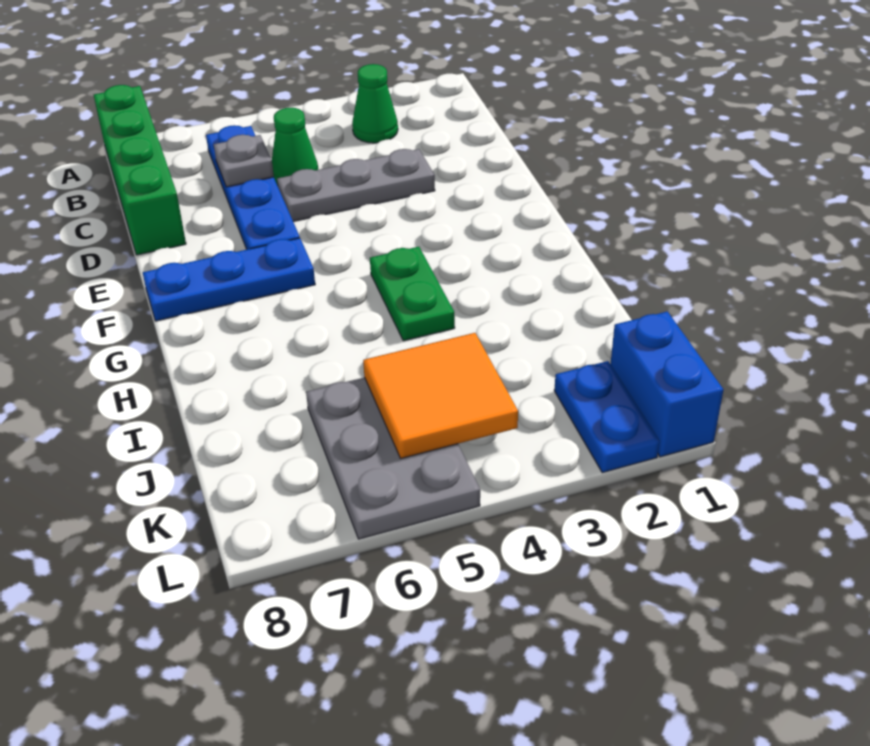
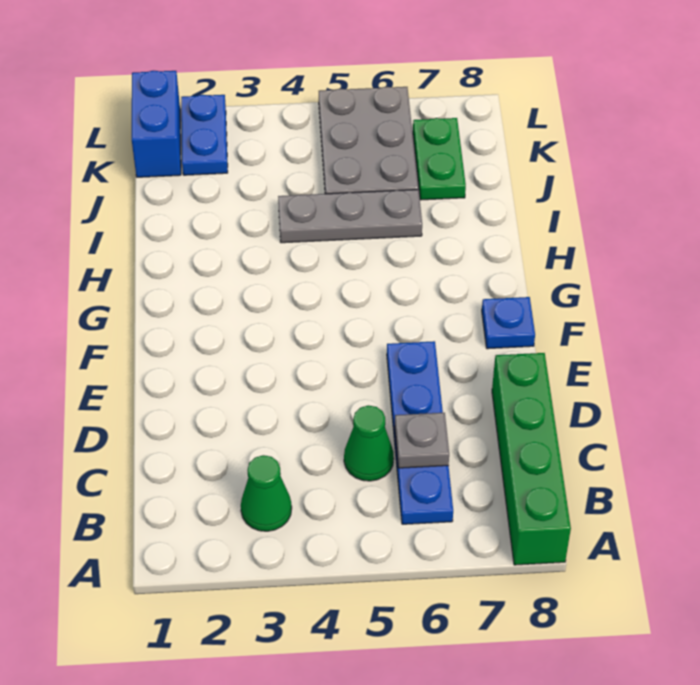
grey plate D3:D5 level 1 -> grey plate I4:I6 level 1
blue plate F6:F8 level 1 -> blue plate F8 level 1
green plate G4:H4 level 1 -> green plate J7:K7 level 1
orange tile J4:K5 level 2 -> none

